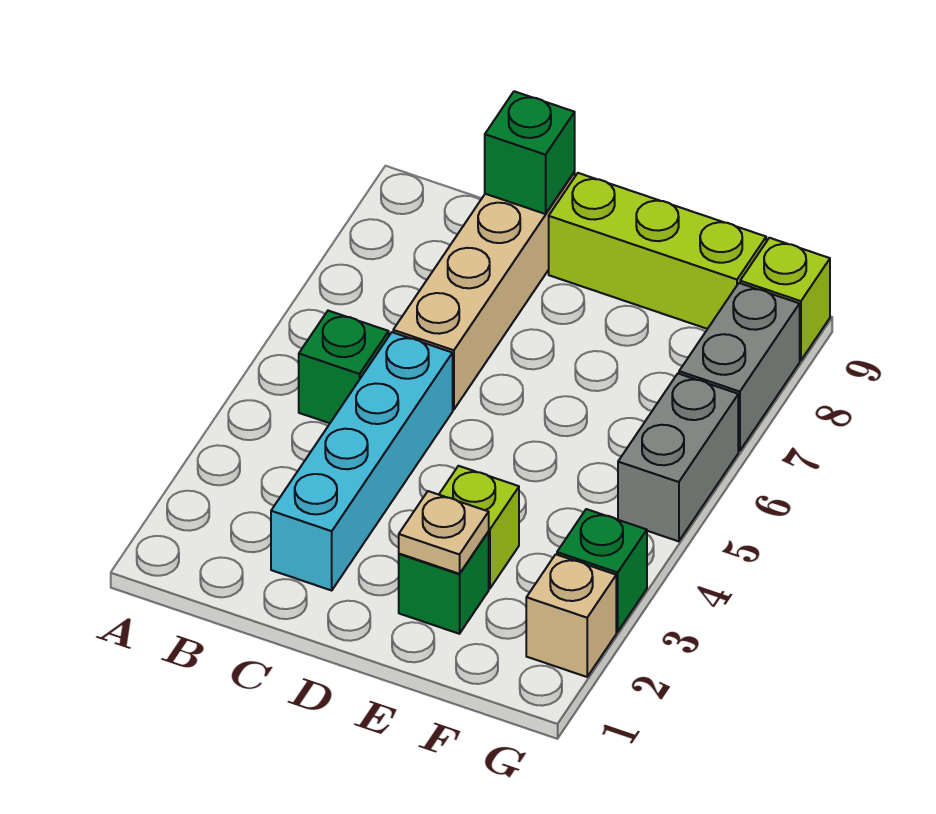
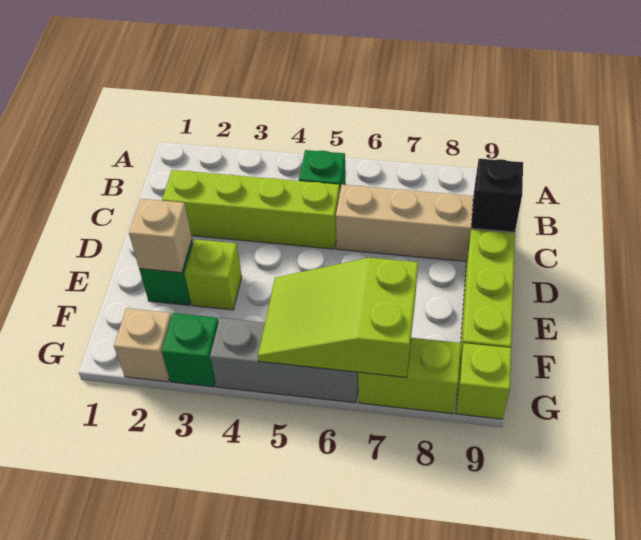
cyan brick C2:C5 level 1 -> lime brick C2:C5 level 1
green brick C9 level 2 -> black brick C9 level 2
tan plate E2 level 2 -> tan brick E2 level 2
none -> lime slope F5:G7 level 2 top 7
grey brick G5:G6 level 1 -> grey brick G4:G6 level 1
grey brick G7:G8 level 1 -> lime brick G7:G8 level 1

